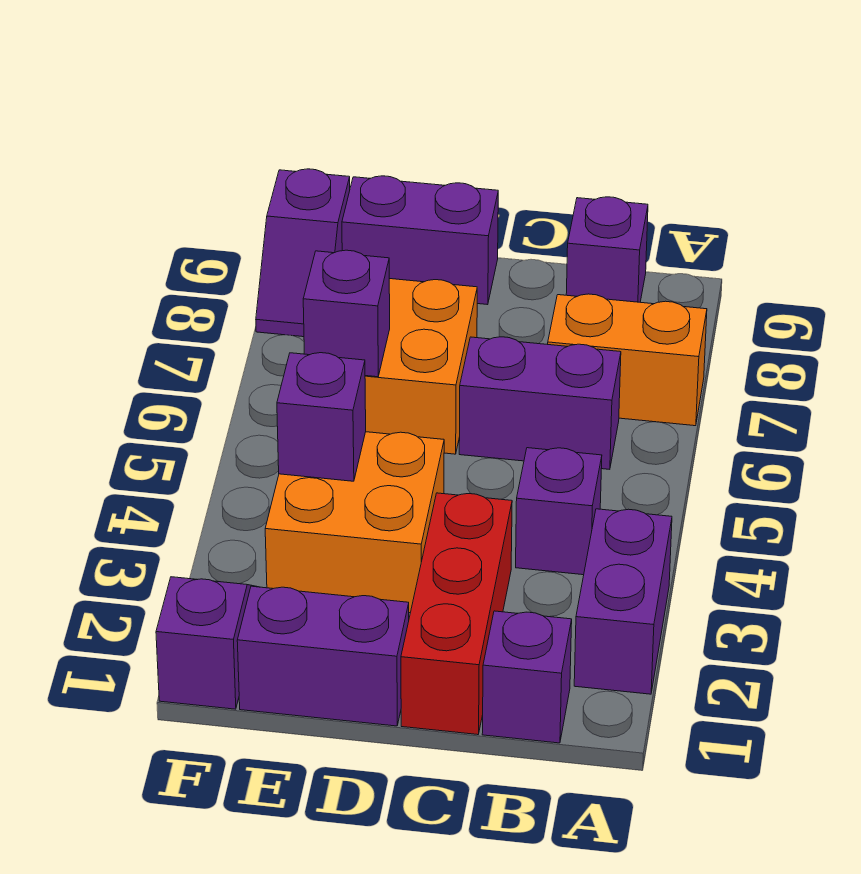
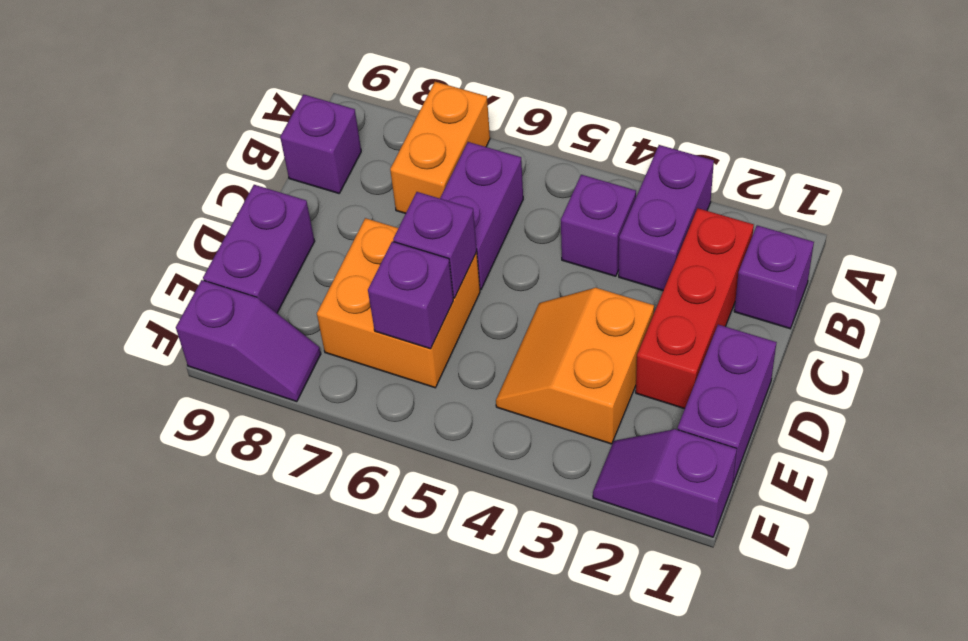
purple brick A2:A3 level 1 -> purple brick A3:B3 level 1
red brick C1:C3 level 1 -> red brick B2:D2 level 1
orange brick D3:E4 level 1 -> orange slope D3:E4 level 1 top 3
purple brick E4 level 2 -> purple brick D6 level 2

